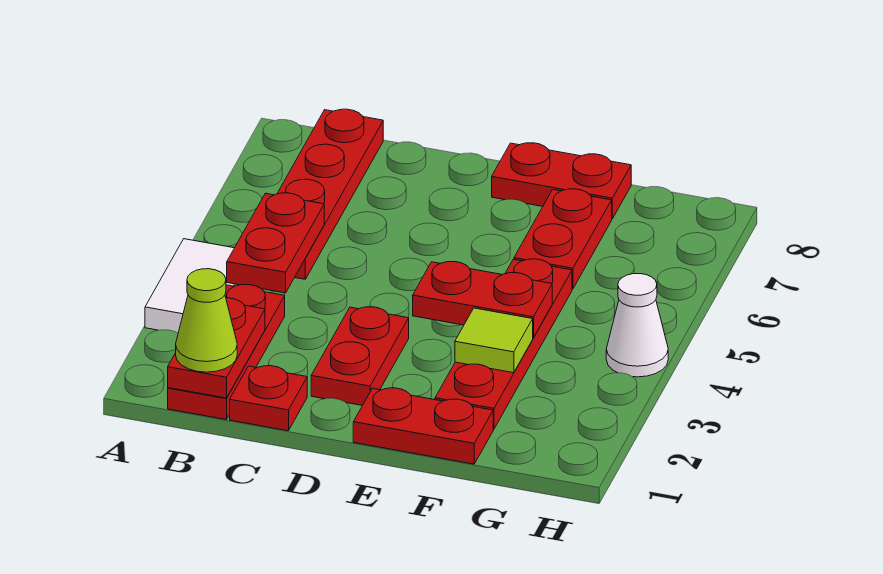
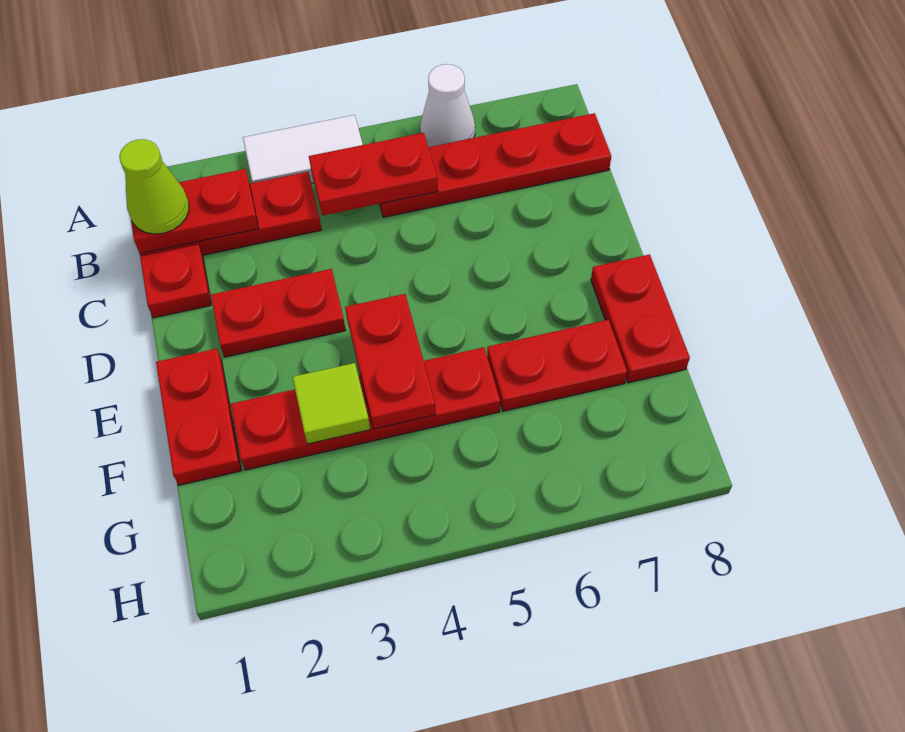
white cone H4 level 1 -> white cone A6 level 1

